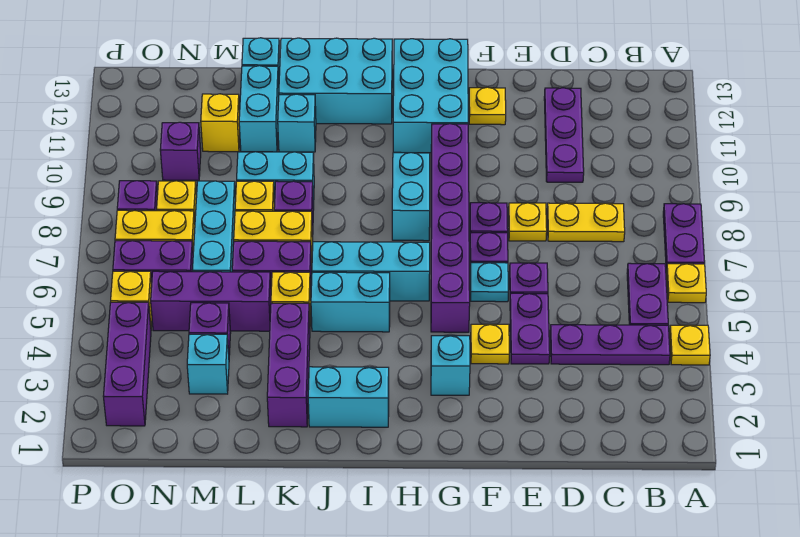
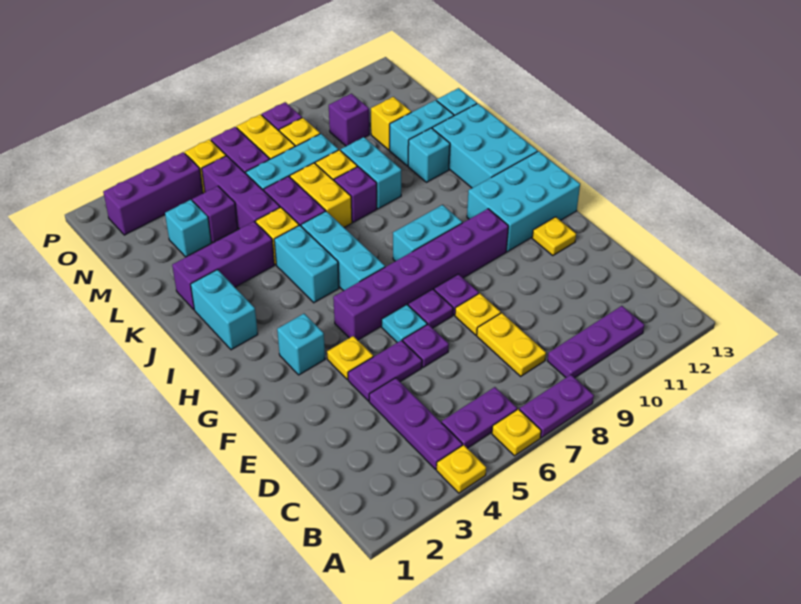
purple plate D10:D12 level 1 -> purple plate B9:B11 level 1

